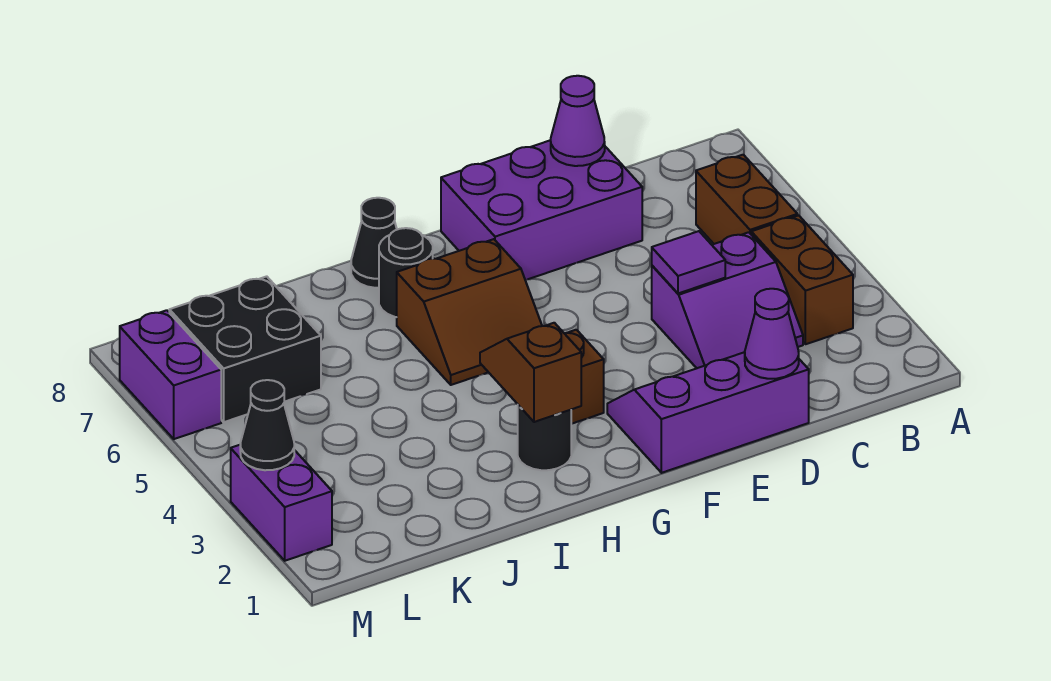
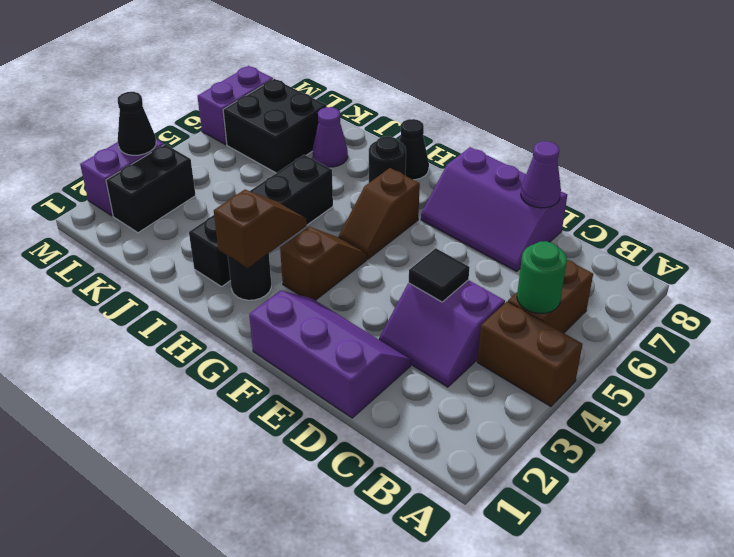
brown brick B3:B4 level 1 -> brown brick A4:B4 level 1
none -> green round brick B5 level 2
purple cone D1 level 2 -> purple cone J7 level 1
purple tile D4 level 2 -> black tile D4 level 2
purple brick D7:F8 level 1 -> purple slope D7:F8 level 1 top 8
brown slope G5:H6 level 1 top 6 -> brown slope G5:G6 level 1 top 6
none -> black brick I2:I5 level 1
none -> black brick L2:L3 level 1

